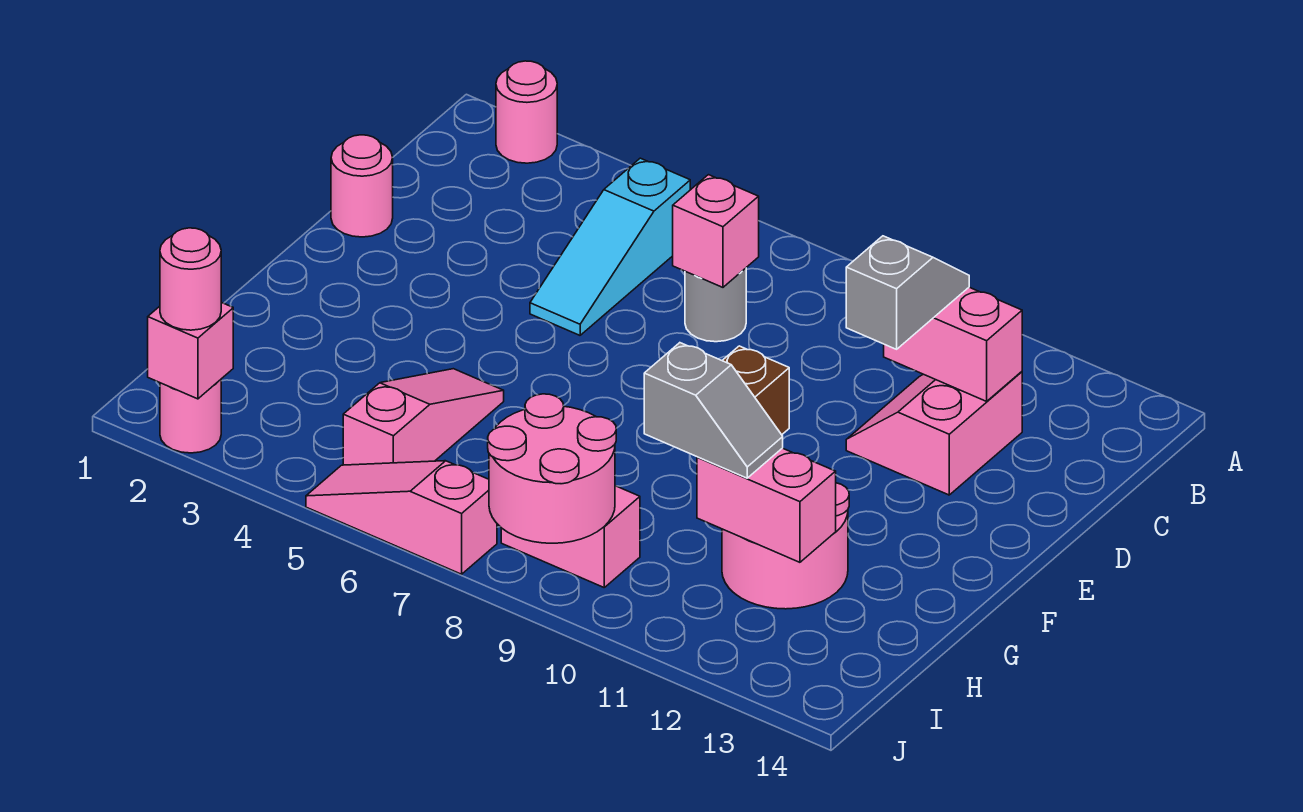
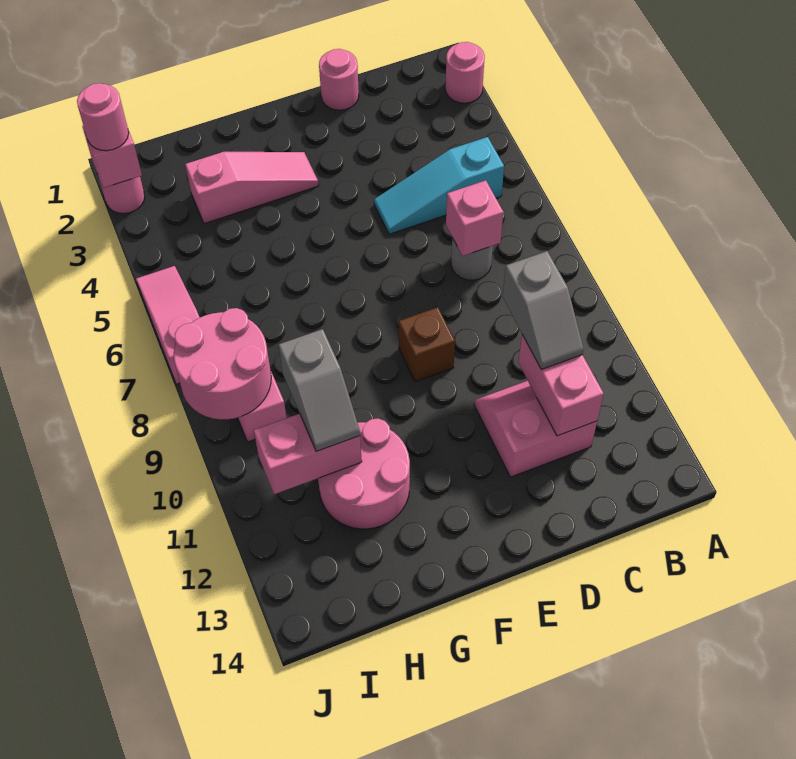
grey slope C11:D11 level 3 top D -> grey slope C10:C11 level 3 top 10
pink slope G5:I5 level 1 top I -> pink slope F3:H3 level 1 top H
pink brick H11:H12 level 2 -> pink brick H11:I11 level 2

